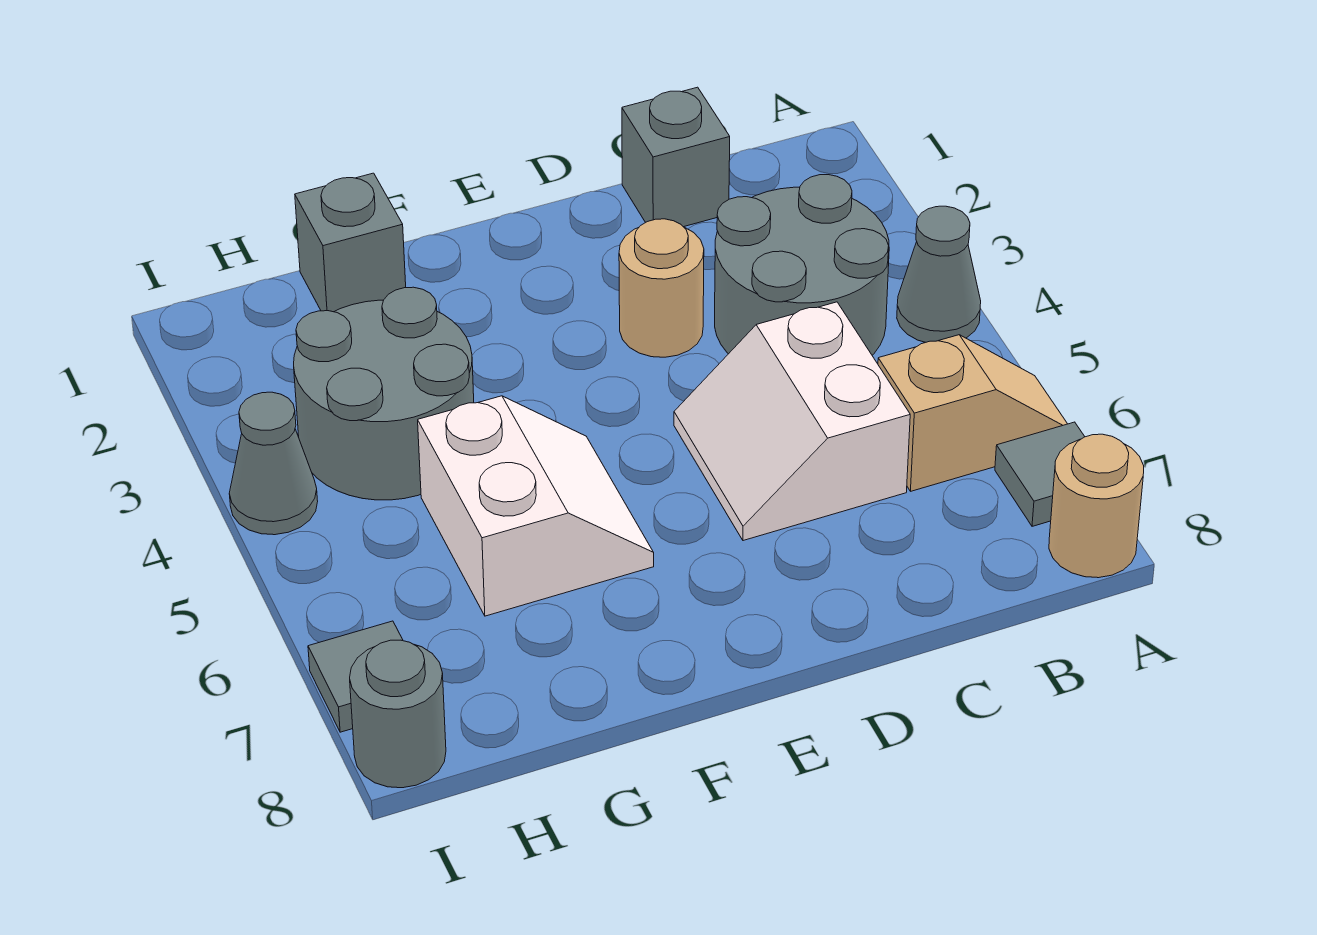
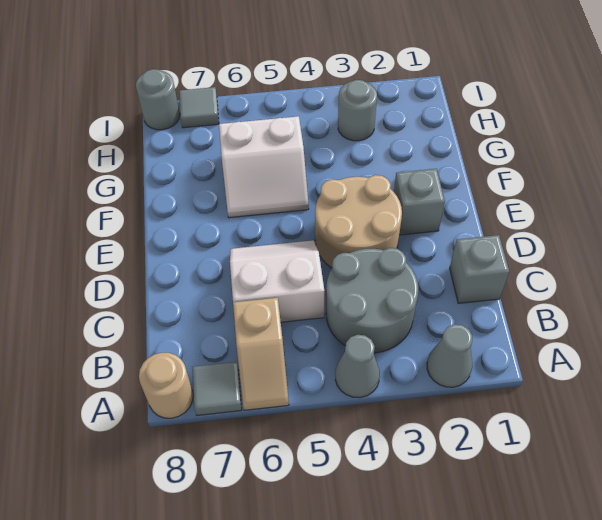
tan round brick D3 level 1 -> tan round brick D3:E4 level 1
grey brick G1 level 1 -> grey brick E2 level 1
grey round brick G3:H4 level 1 -> grey round brick H3 level 1
grey cone I4 level 1 -> grey cone A2 level 1

